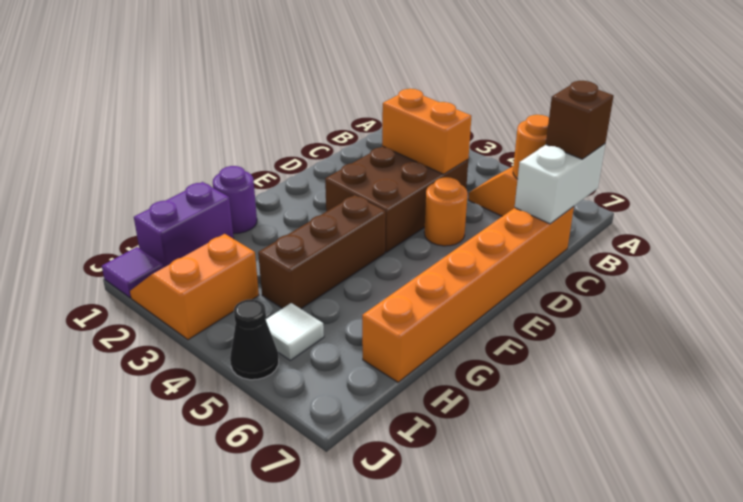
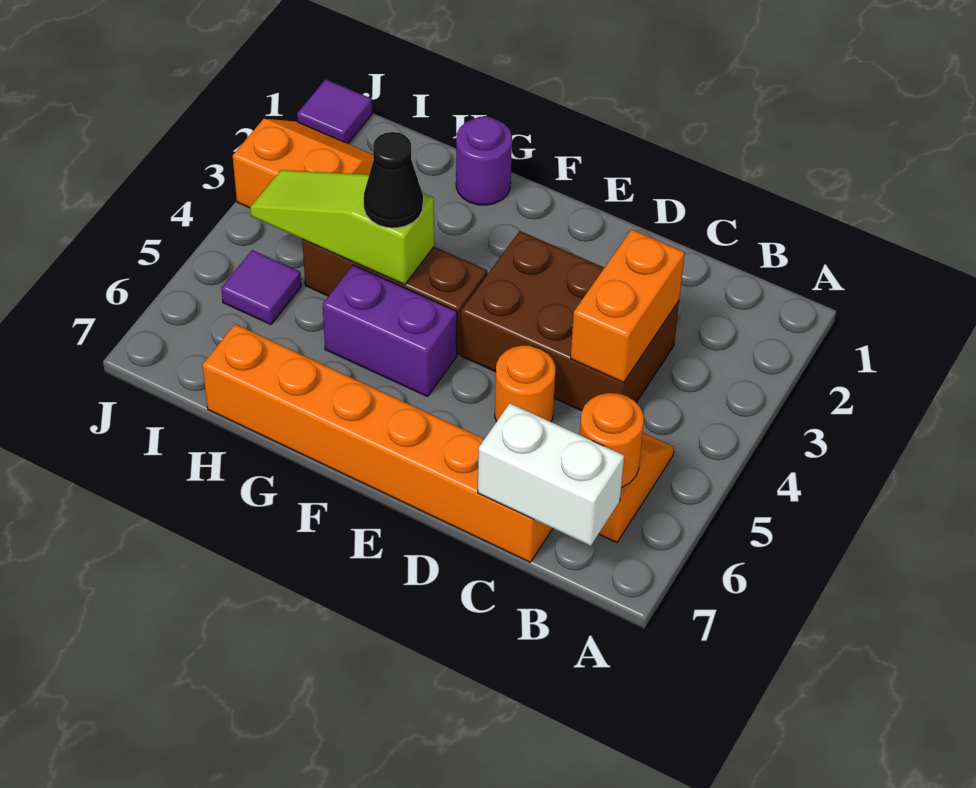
brown brick B7 level 3 -> none
none -> lime slope G4:I4 level 2 top G
purple brick H1:I1 level 1 -> purple brick F5:G5 level 1
white tile I5 level 1 -> purple tile I5 level 1
black cone J5 level 1 -> black cone G4 level 3

